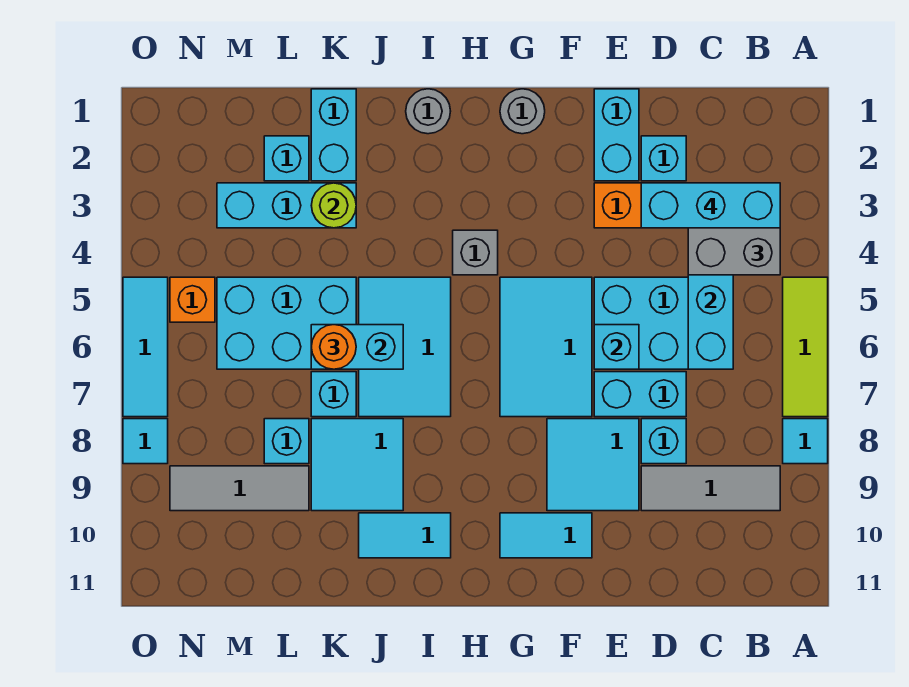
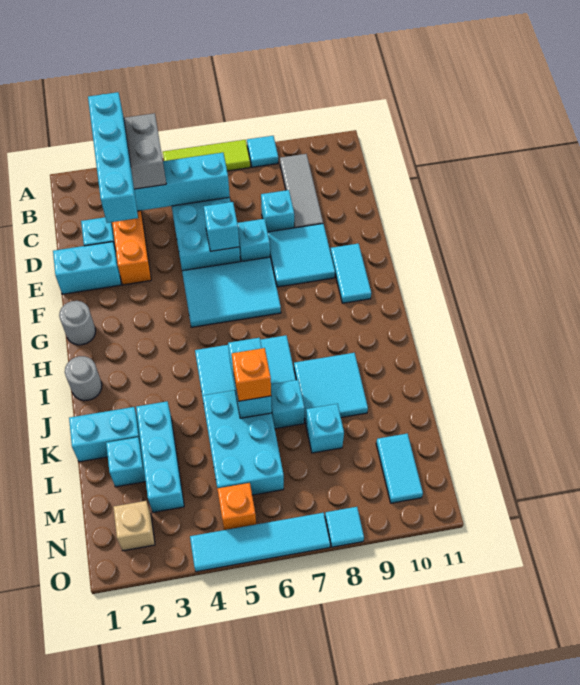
cyan brick B3:D3 level 4 -> cyan brick B3:E3 level 4
cyan brick D7:E7 level 1 -> cyan brick E7 level 1
grey brick H4 level 1 -> none
cyan tile I10:J10 level 1 -> cyan tile M10:N10 level 1
lime round brick K3 level 2 -> none
orange round brick K6 level 3 -> orange brick K6 level 3
grey tile L9:N9 level 1 -> none
none -> tan brick N2 level 1
cyan tile O5:O7 level 1 -> cyan tile O4:O7 level 1

